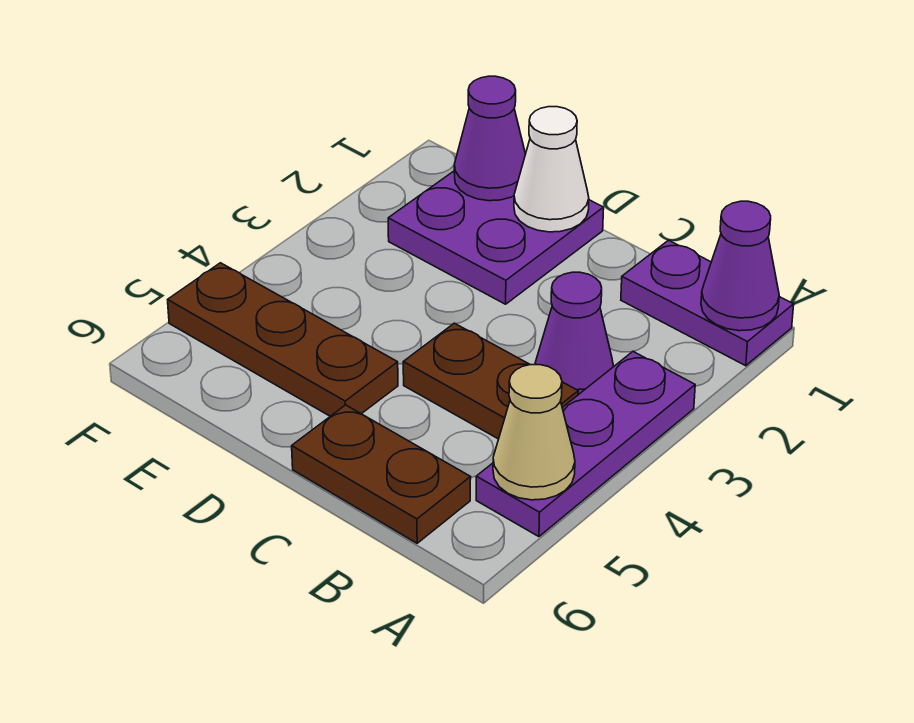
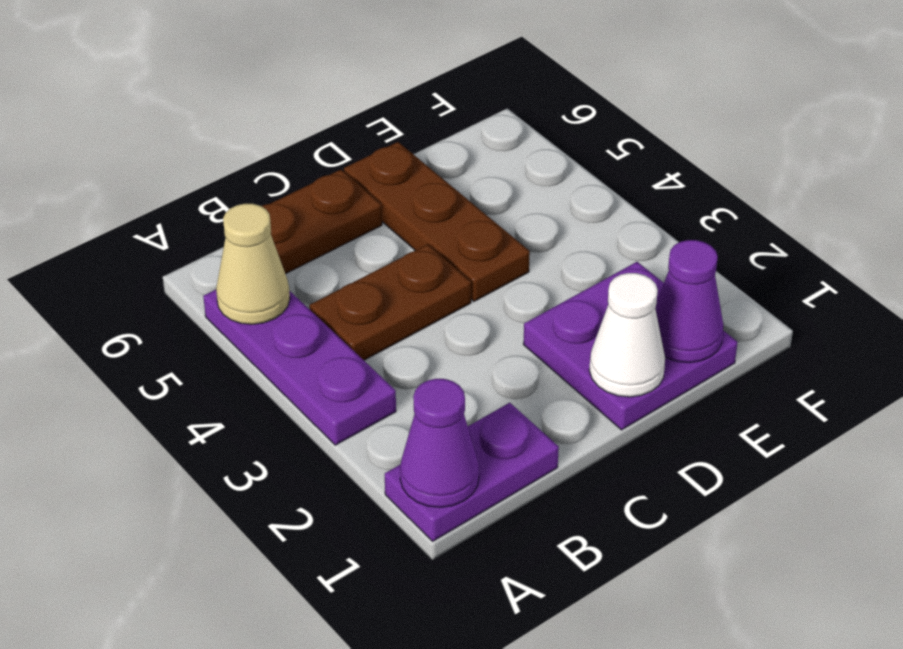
purple cone B3 level 1 -> none
brown plate D5:F5 level 1 -> brown plate D4:D6 level 1

